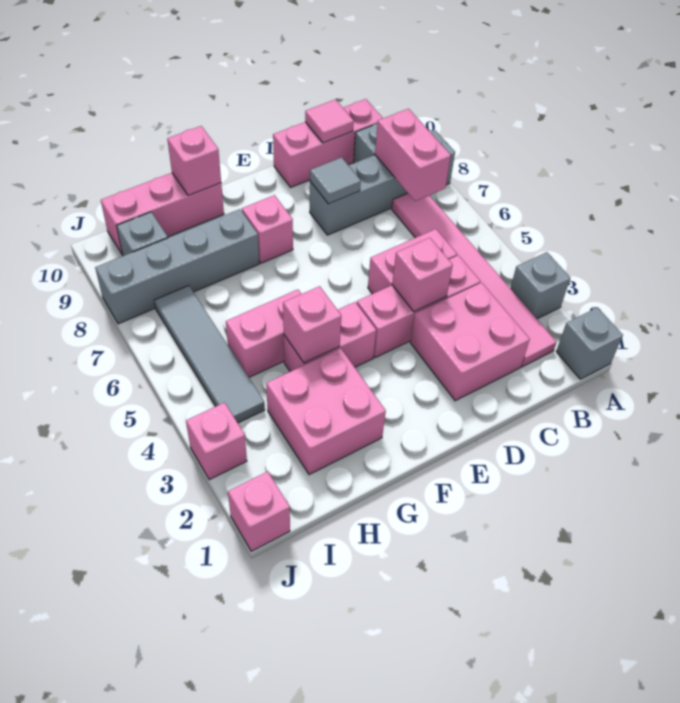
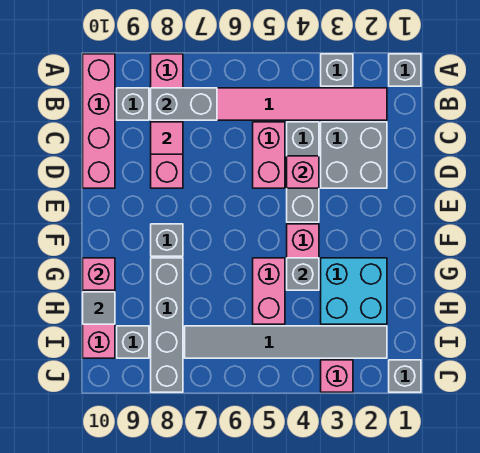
grey brick A8:D8 level 1 -> pink brick A8:D8 level 1
pink brick B7:B8 level 2 -> grey brick B7:B8 level 2
pink brick B10:D10 level 1 -> pink brick A10:D10 level 1
pink brick C2:D3 level 1 -> grey brick C2:D3 level 1
pink brick C4:E4 level 1 -> grey brick C4:E4 level 1
pink tile C10 level 2 -> pink tile C8 level 2
grey tile D8 level 2 -> grey tile H10 level 2
pink brick F8 level 1 -> grey brick F8 level 1
pink brick G2:H3 level 1 -> cyan brick G2:H3 level 1
pink brick G4 level 2 -> grey brick G4 level 2
grey tile I4:I7 level 1 -> grey tile I2:I7 level 1
pink brick J1 level 1 -> grey brick J1 level 1

